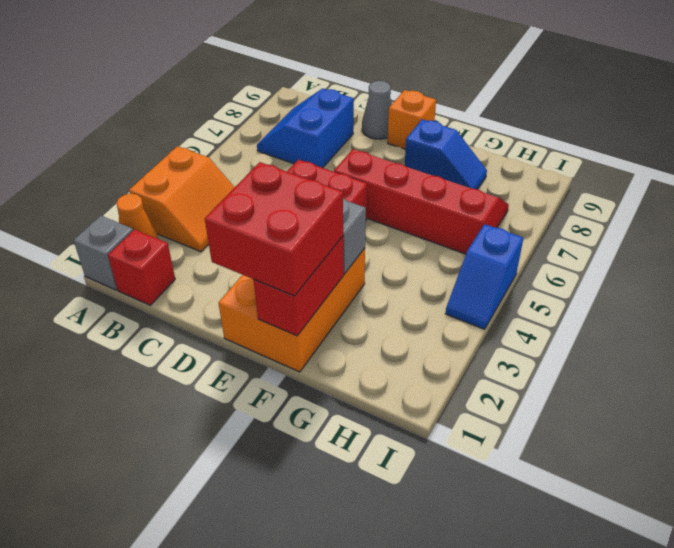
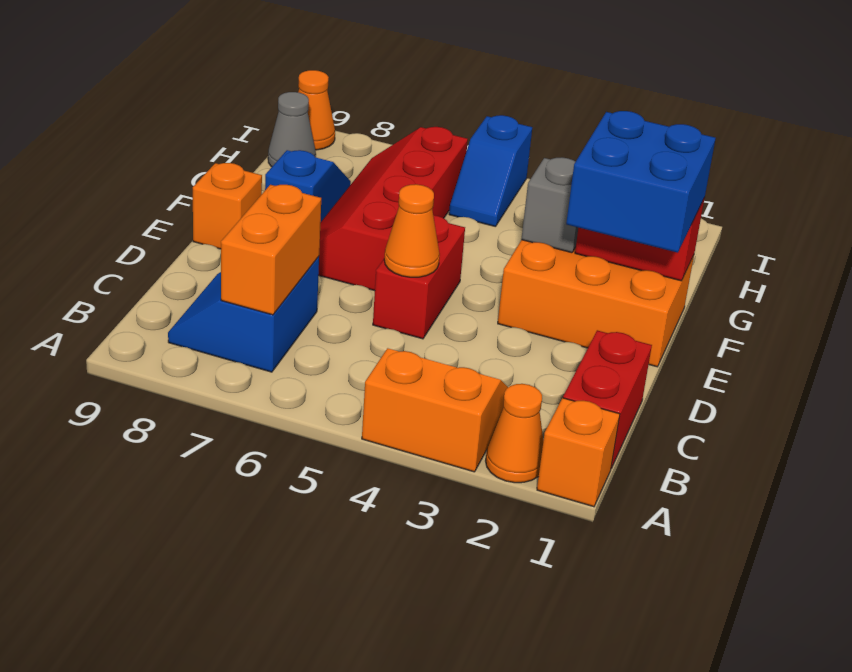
grey brick A1 level 1 -> orange brick A1 level 1
red brick B1 level 1 -> red brick B1:C1 level 1
blue slope B7:C8 level 1 top C -> blue slope B7:C8 level 1 top 7
none -> orange brick B7:C7 level 2
none -> orange cone D5 level 2
grey cone D9 level 1 -> grey cone H9 level 1
red brick E1:F2 level 3 -> blue brick E1:F2 level 3
blue slope I4:I5 level 1 top 5 -> blue slope H5:I5 level 1 top I
none -> orange cone I9 level 1

